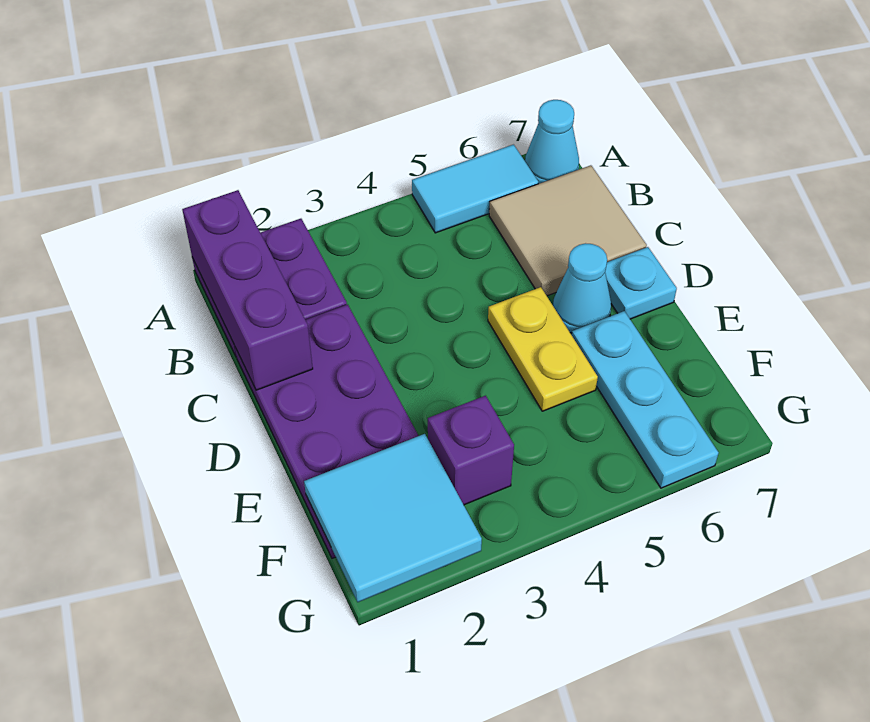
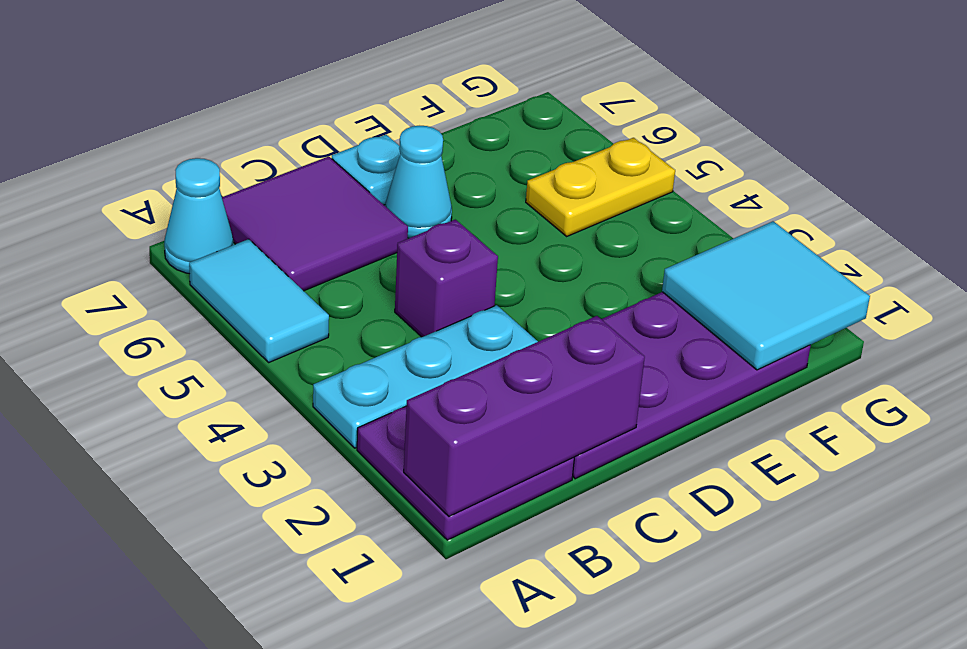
tan tile B6:C7 level 1 -> purple tile B6:C7 level 1
yellow plate D5:E5 level 1 -> yellow plate F5:G5 level 1
cyan plate E6:G6 level 1 -> cyan plate A3:C3 level 1
purple brick F3 level 1 -> purple brick C4 level 1

